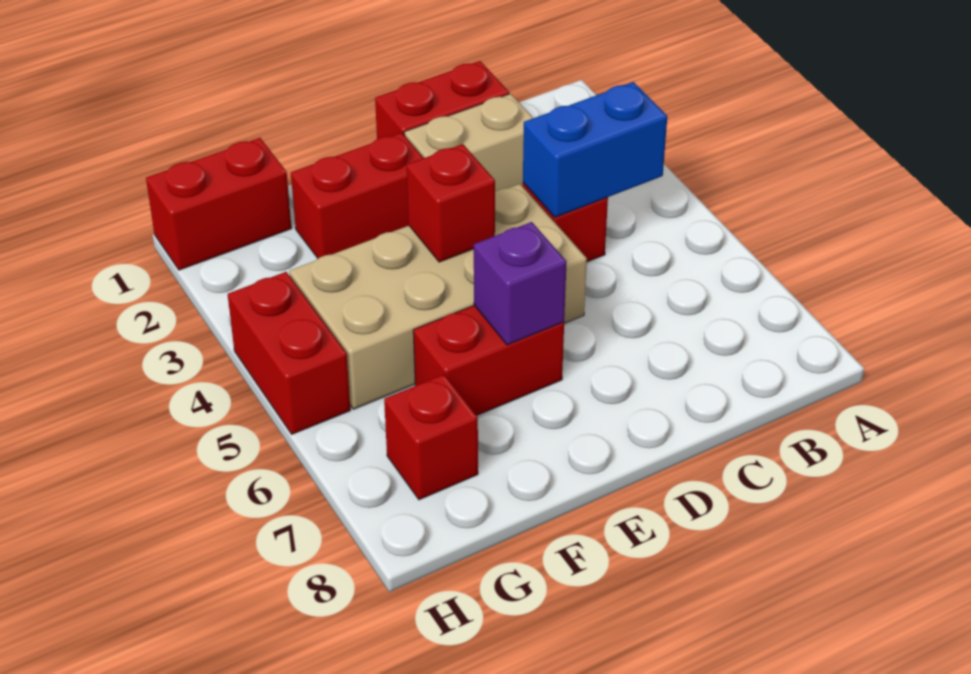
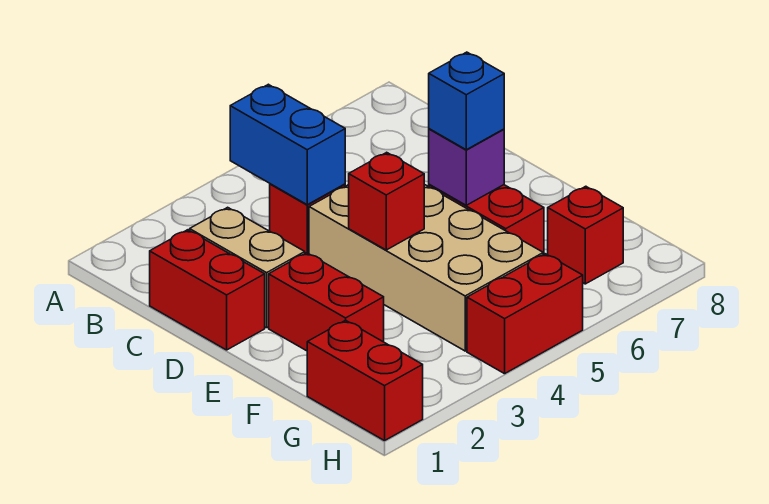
none -> blue brick E6 level 3

